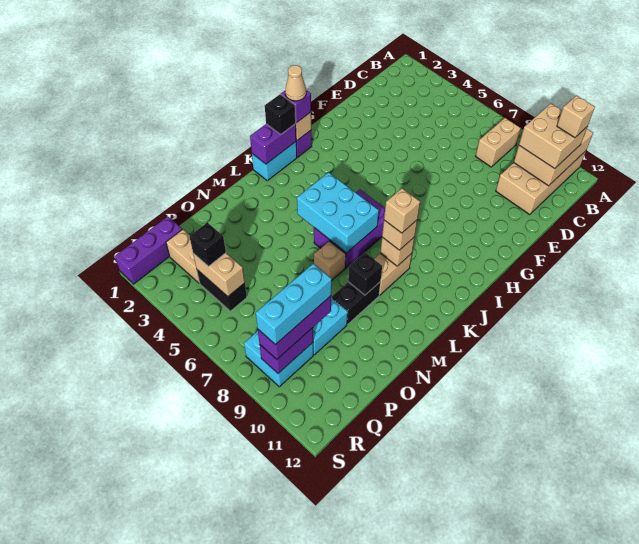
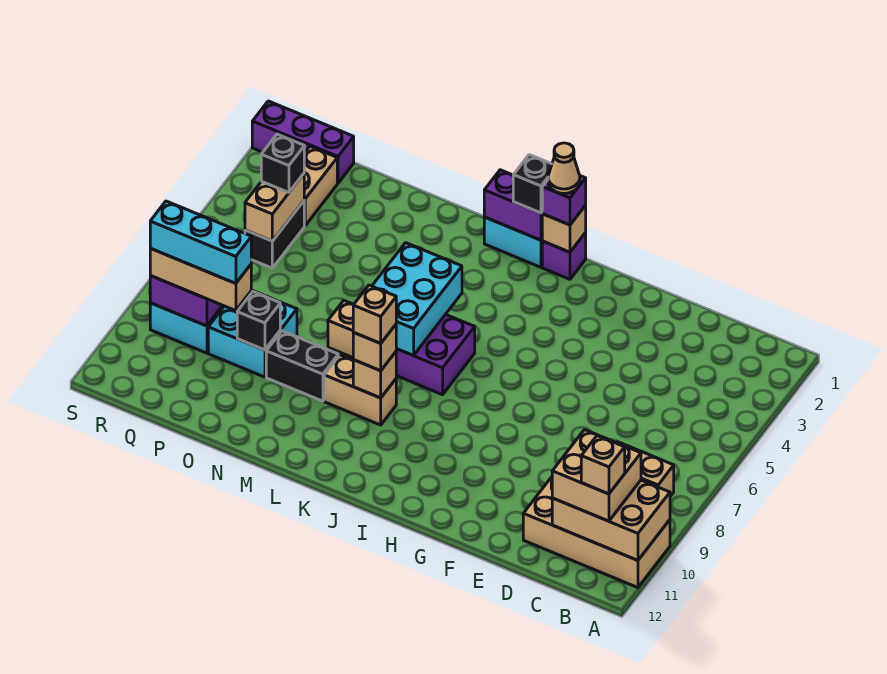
black brick M9 level 2 -> black brick O9 level 2
purple brick P9:R9 level 3 -> tan brick P9:R9 level 3

